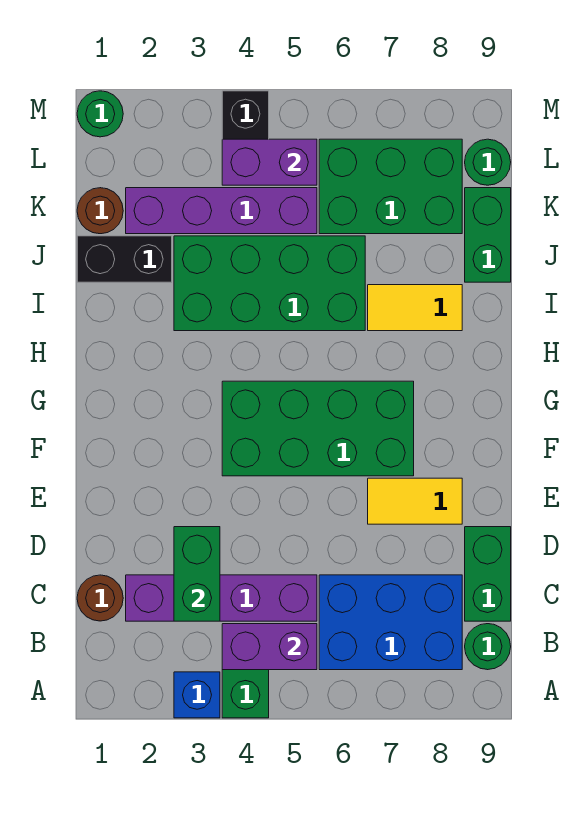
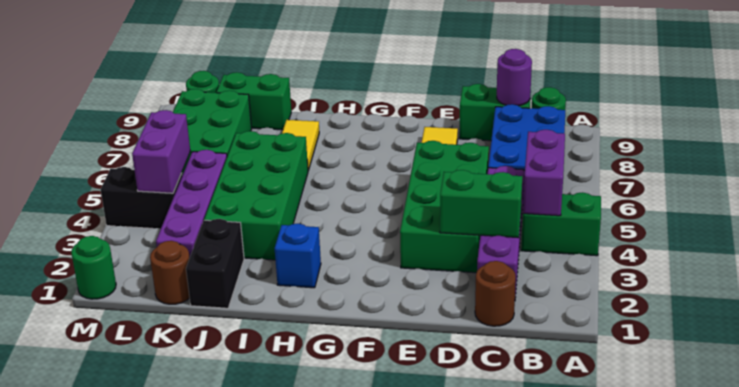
blue brick A3 level 1 -> blue brick H2 level 1
none -> purple round brick C9 level 2
green brick F4:G7 level 1 -> green brick D3:E6 level 1

